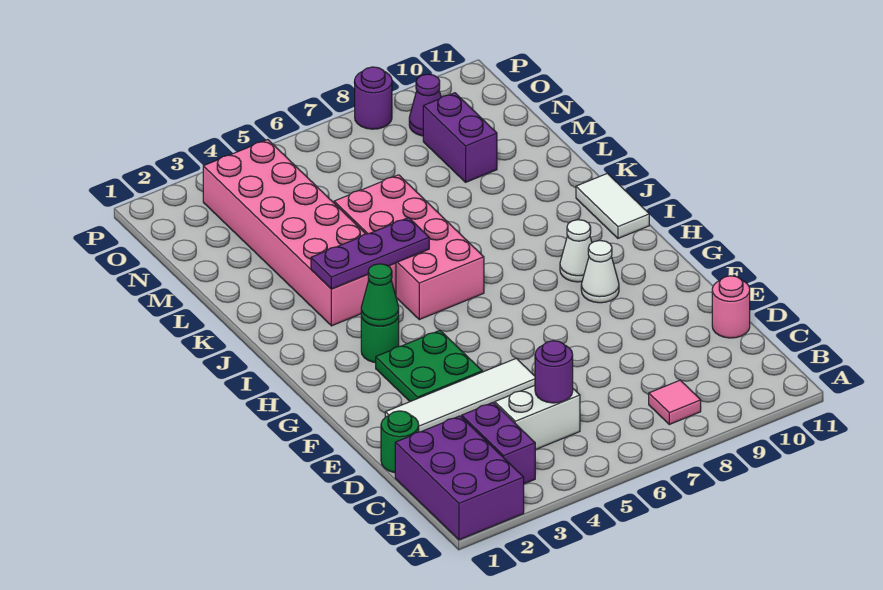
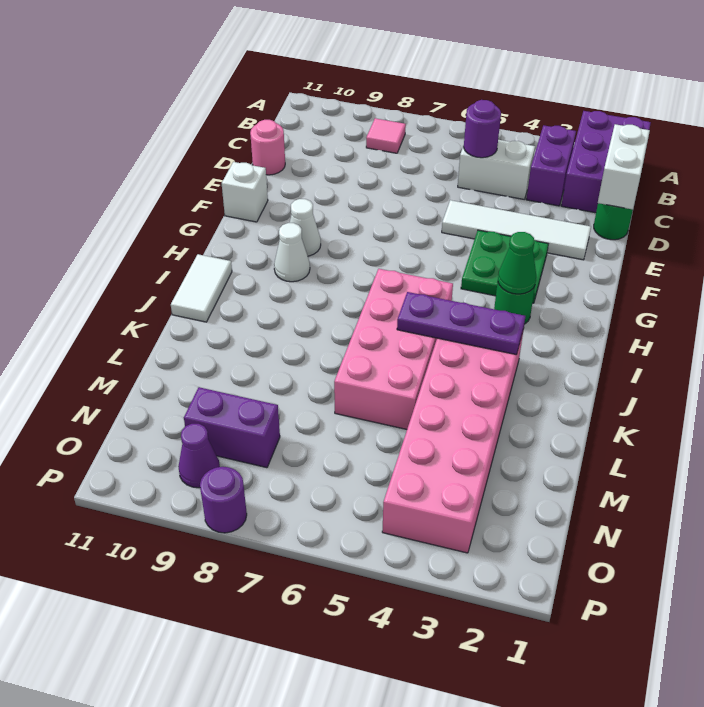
none -> white brick C1:D1 level 2
none -> white brick F11 level 1
purple brick M9:N9 level 1 -> purple brick N8:N9 level 1

